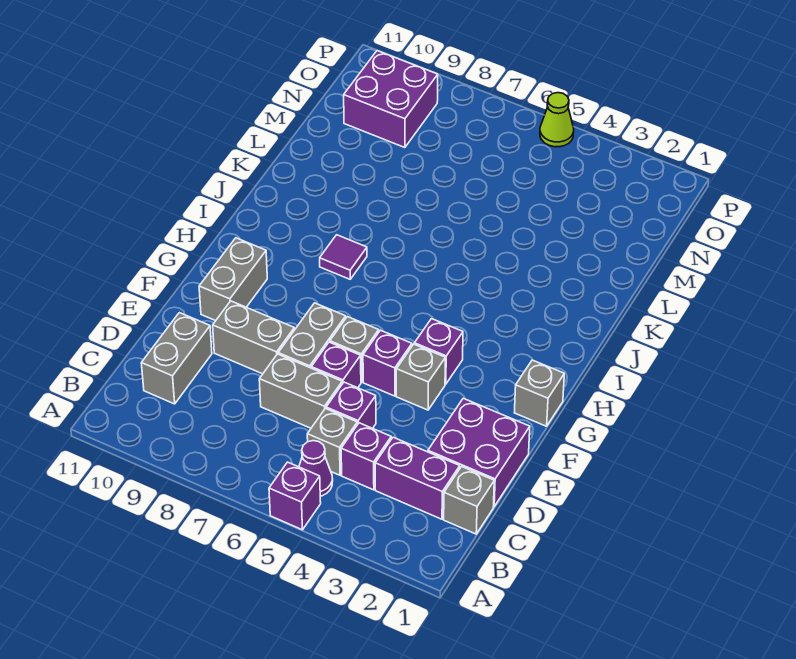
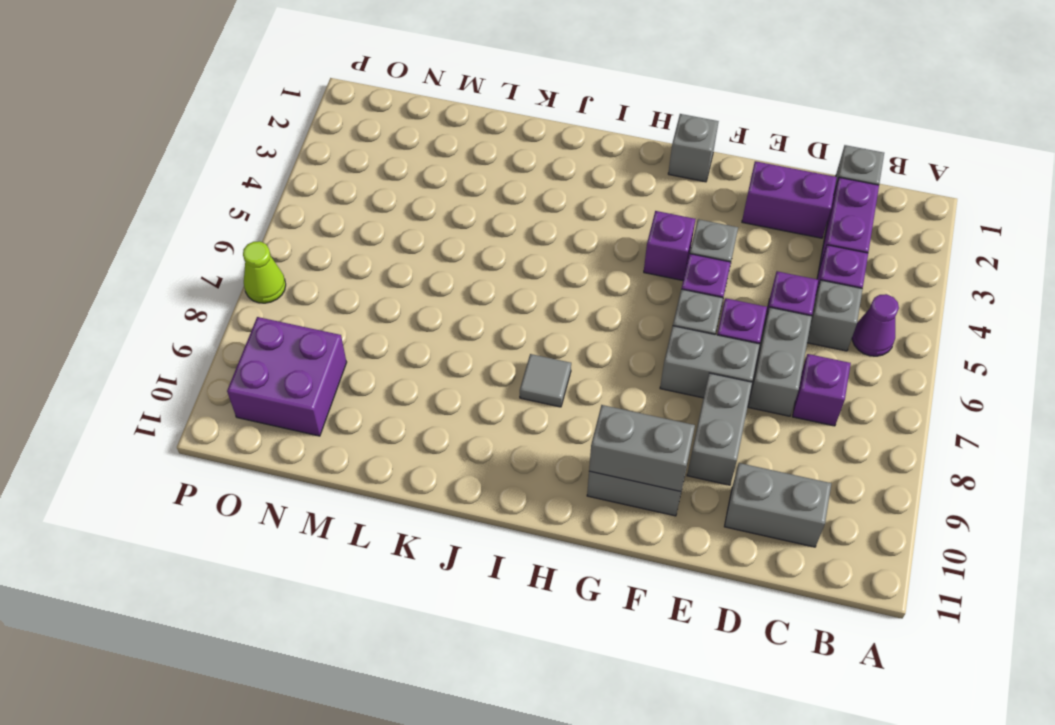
purple brick A5 level 1 -> purple brick C7 level 1
purple brick D1:E2 level 1 -> purple brick D2:E2 level 1
none -> grey brick F10:G10 level 2
purple tile I8 level 1 -> grey tile I8 level 1
lime cone P5 level 1 -> lime cone P7 level 1

